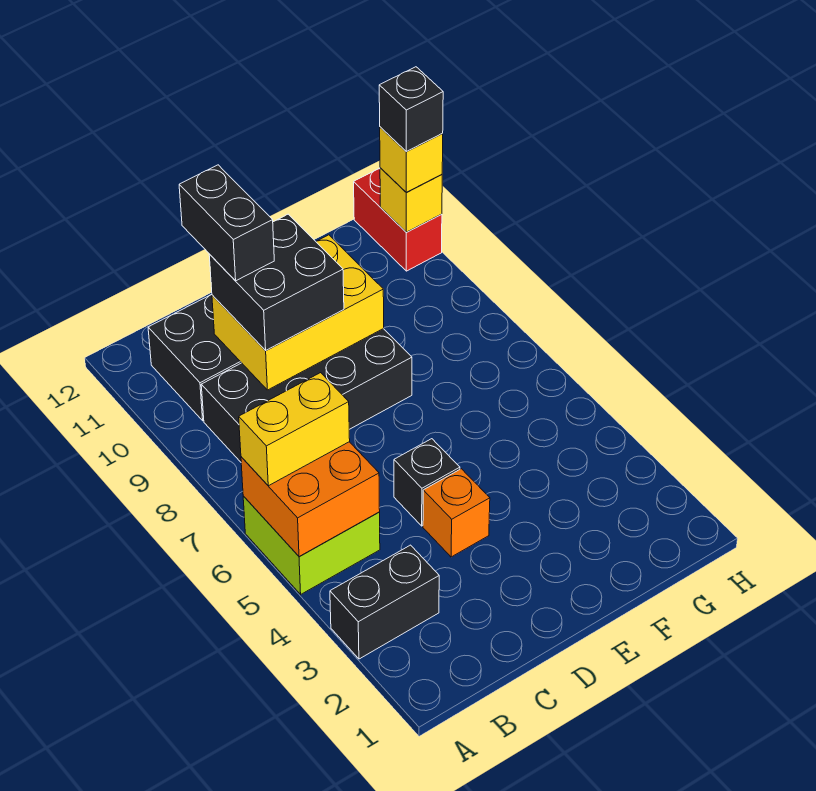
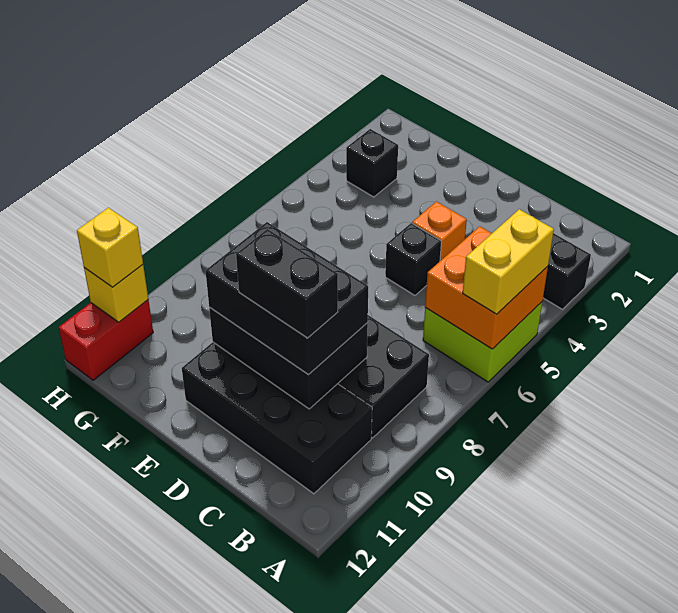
yellow brick A6:B6 level 3 -> yellow brick A5:A6 level 3
yellow brick C9:E10 level 2 -> black brick C9:E10 level 2
black brick C9:D10 level 3 -> black brick C9:E10 level 3
black brick C10:C11 level 4 -> black brick C10:D10 level 4
black brick H11 level 4 -> black brick G3 level 1

